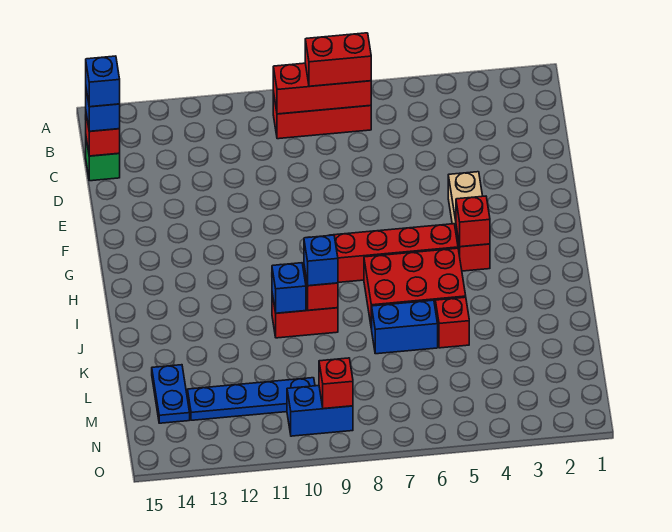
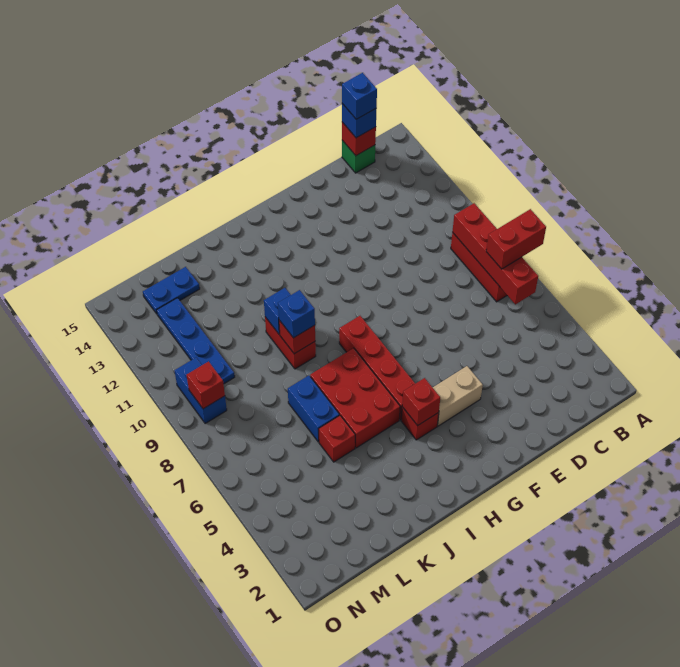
red brick B7:B9 level 2 -> red brick B6:B9 level 2
red brick B7:B8 level 3 -> red brick A7:B7 level 3

